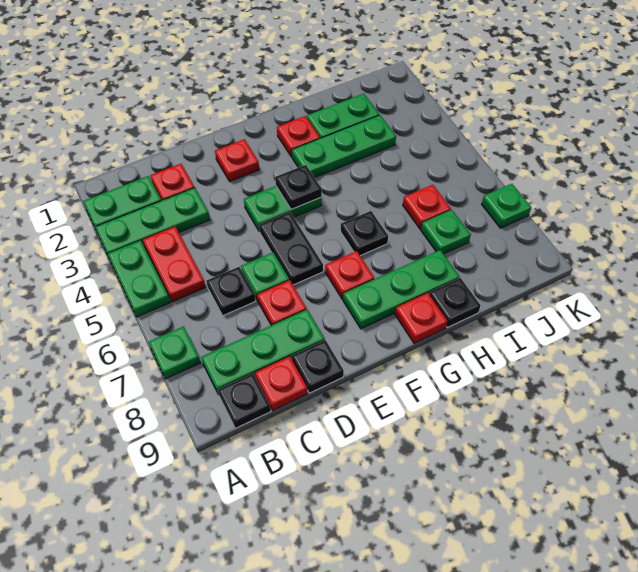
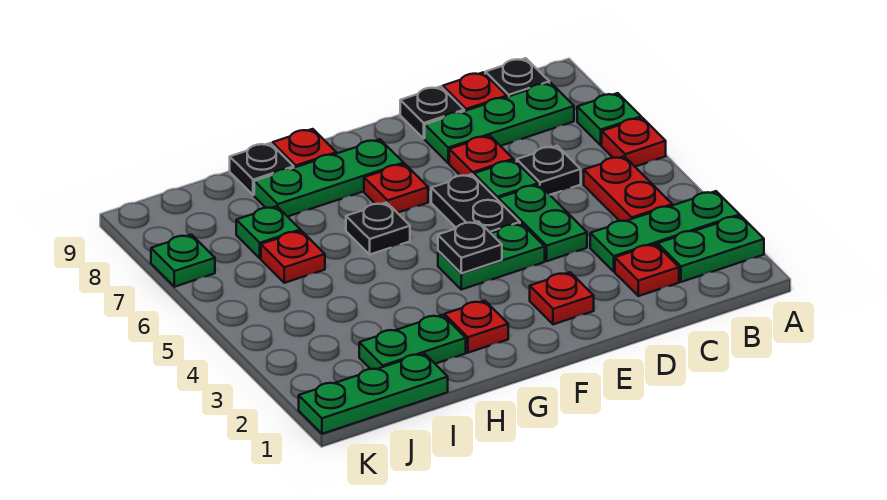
green plate A4:A5 level 1 -> green plate D4:D5 level 1
none -> red plate A6 level 1
green plate G3:I3 level 1 -> green plate I1:K1 level 1

